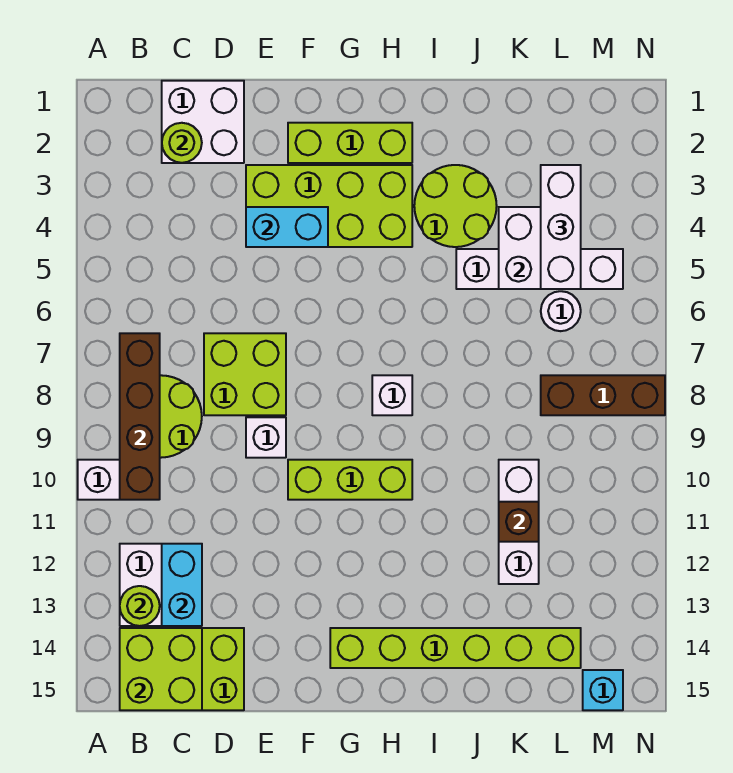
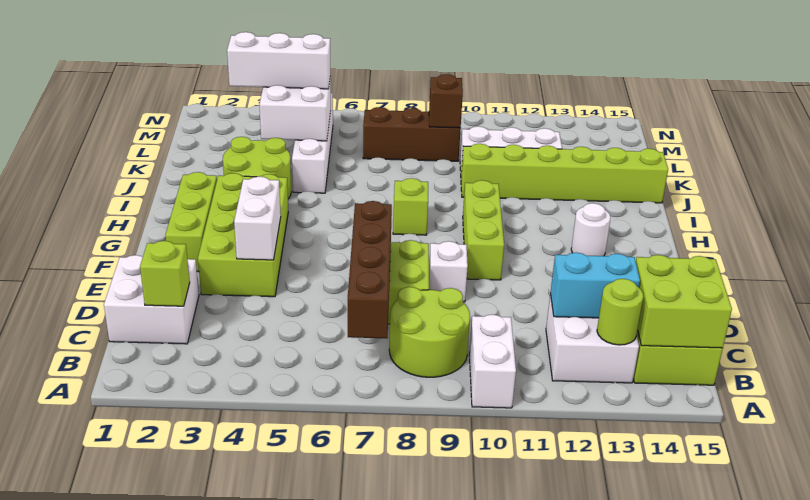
brown brick B7:B10 level 2 -> brown brick B7:E7 level 2
lime round brick C2 level 2 -> lime brick C2 level 2
cyan brick E4:F4 level 2 -> white brick E4:F4 level 2
lime brick G14:L14 level 1 -> lime brick J10:J15 level 1
white brick H8 level 1 -> lime brick H8 level 1
brown brick K11 level 2 -> brown brick L9 level 2
white round brick L6 level 1 -> white round brick G13 level 1
brown brick L8:N8 level 1 -> brown brick L7:L9 level 1
cyan brick M15 level 1 -> none

